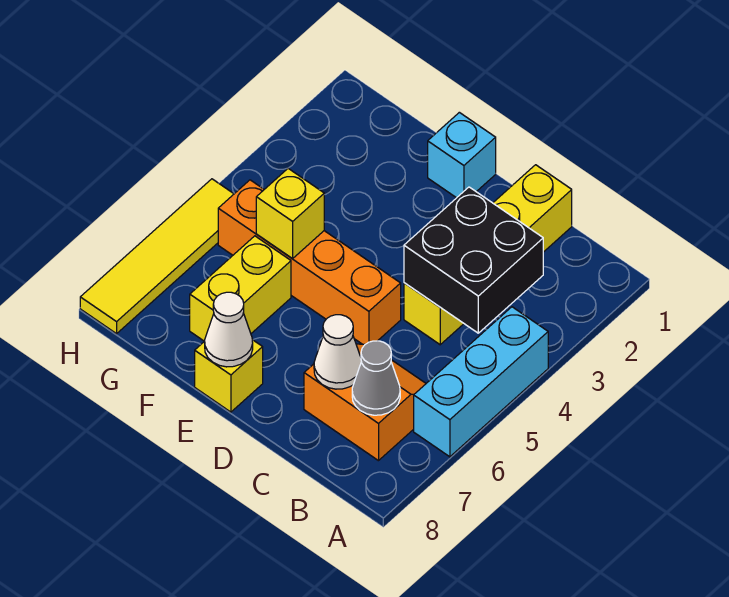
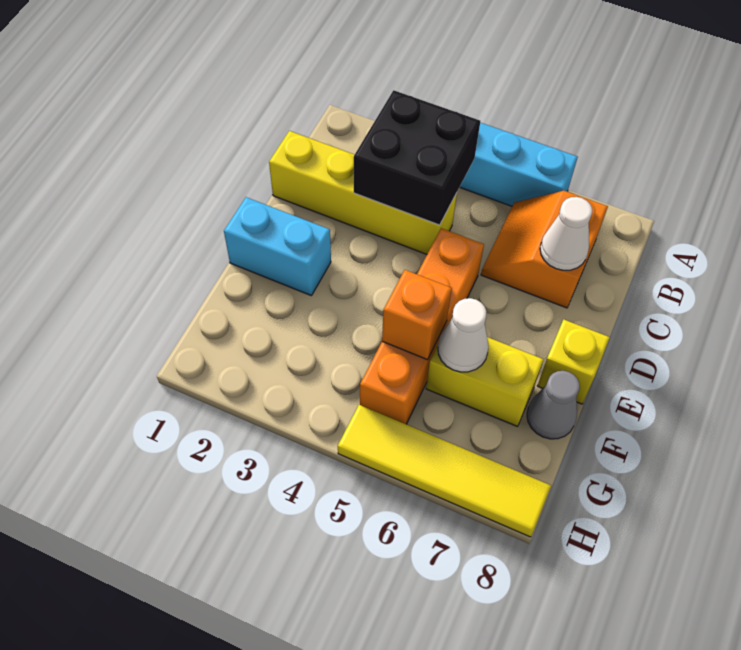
grey cone B7 level 2 -> grey cone F8 level 1
cyan brick E1 level 1 -> cyan brick E1:E2 level 1
white cone E8 level 2 -> white cone F6 level 2
yellow brick F5 level 2 -> orange brick F5 level 2

